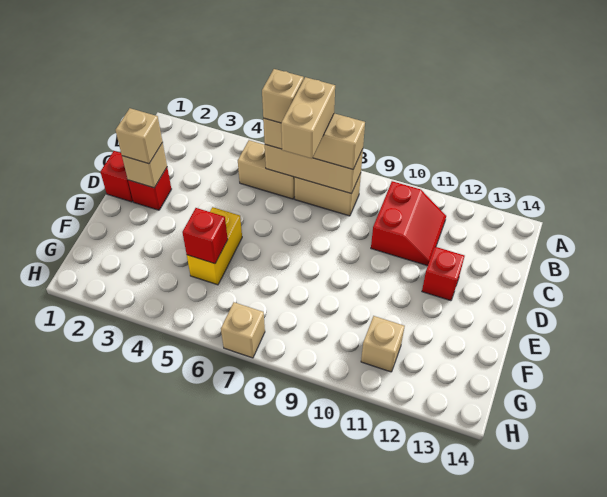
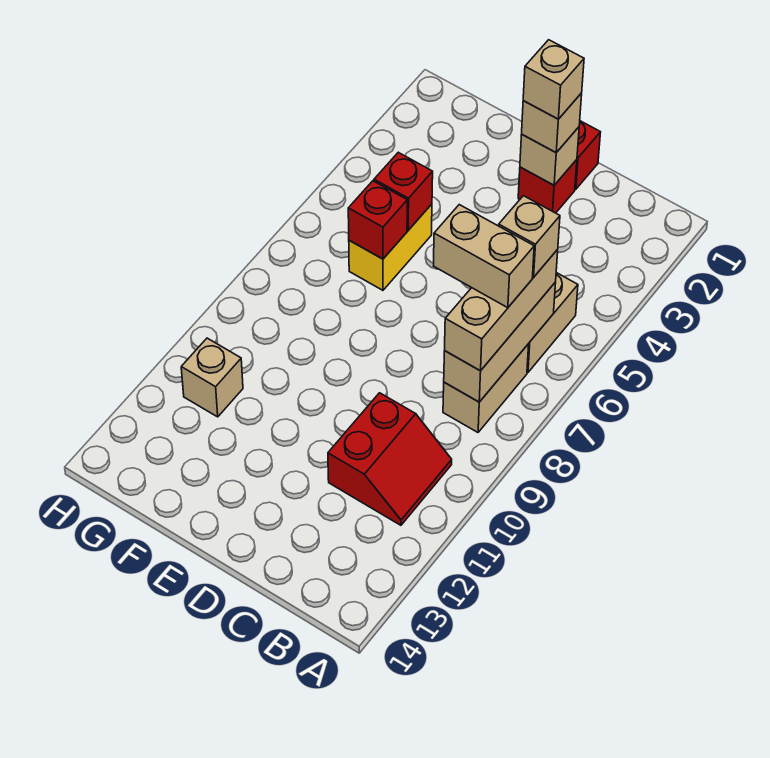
red slope B10:C11 level 1 top 10 -> red slope B10:C11 level 1 top C
red brick D12 level 1 -> red brick F6 level 2
yellow brick E5:F5 level 1 -> yellow brick F5:F6 level 1
tan brick H7 level 1 -> tan brick D2 level 4

